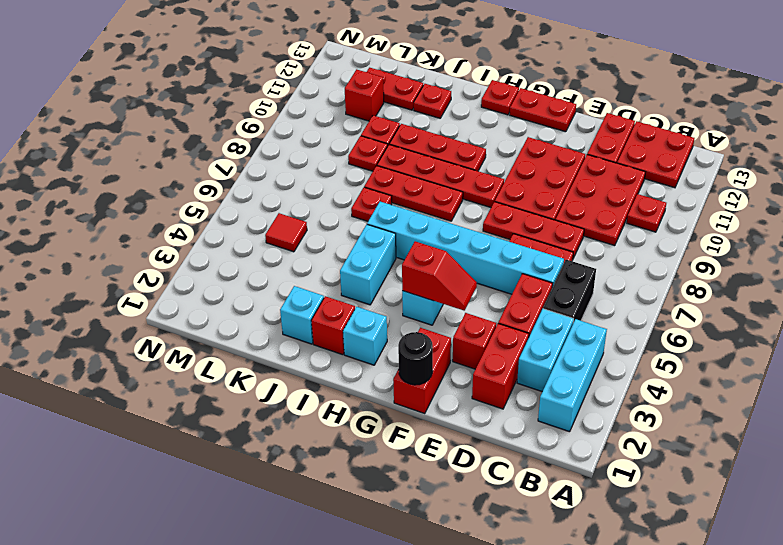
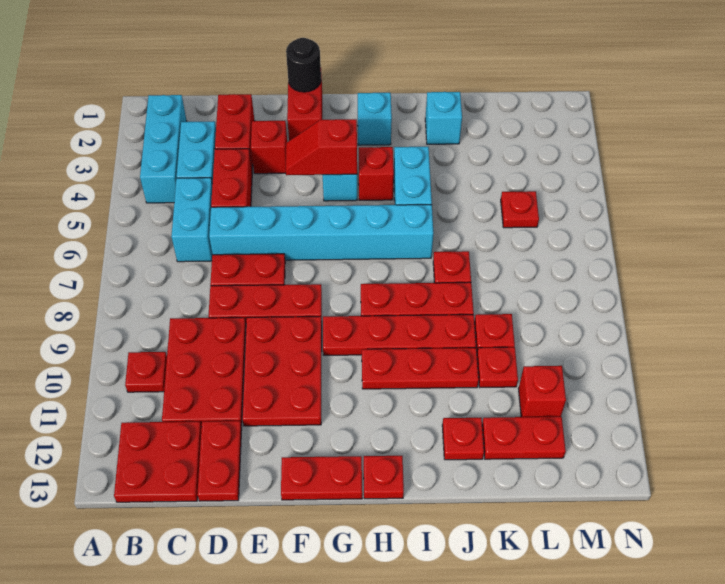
black brick C5:C6 level 1 -> cyan brick C5:C6 level 1
red brick I2 level 1 -> red brick H4 level 1
red tile L5 level 1 -> red plate L5 level 1

